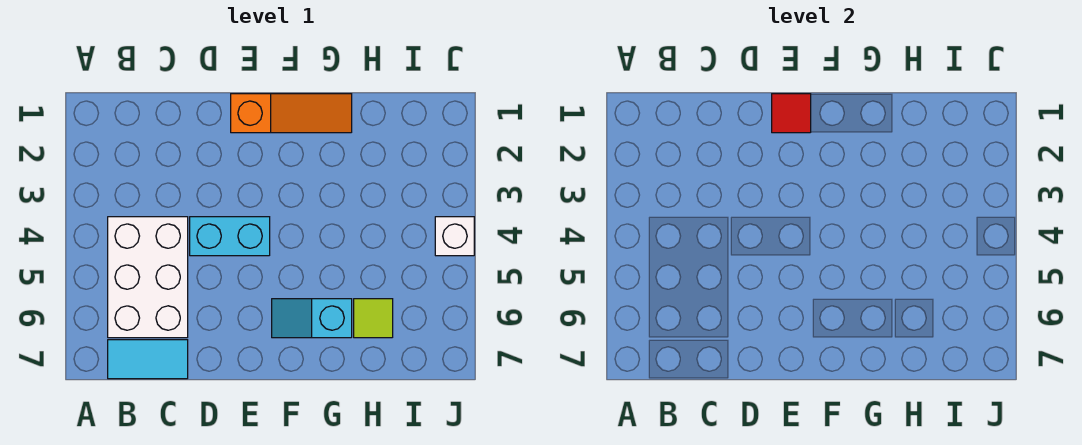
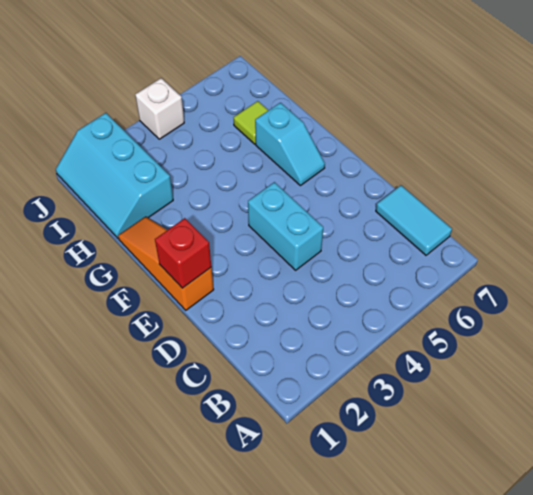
white brick B4:C6 level 1 -> none
red tile E1 level 2 -> red brick E1 level 2
none -> cyan slope H1:J2 level 1 top 2

